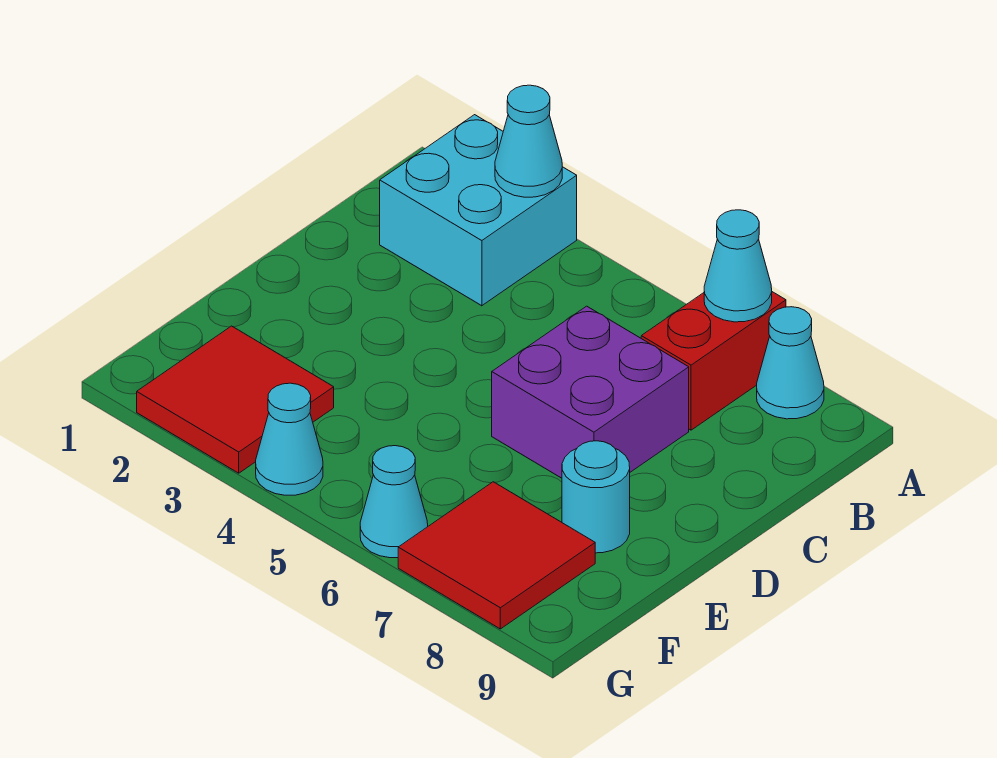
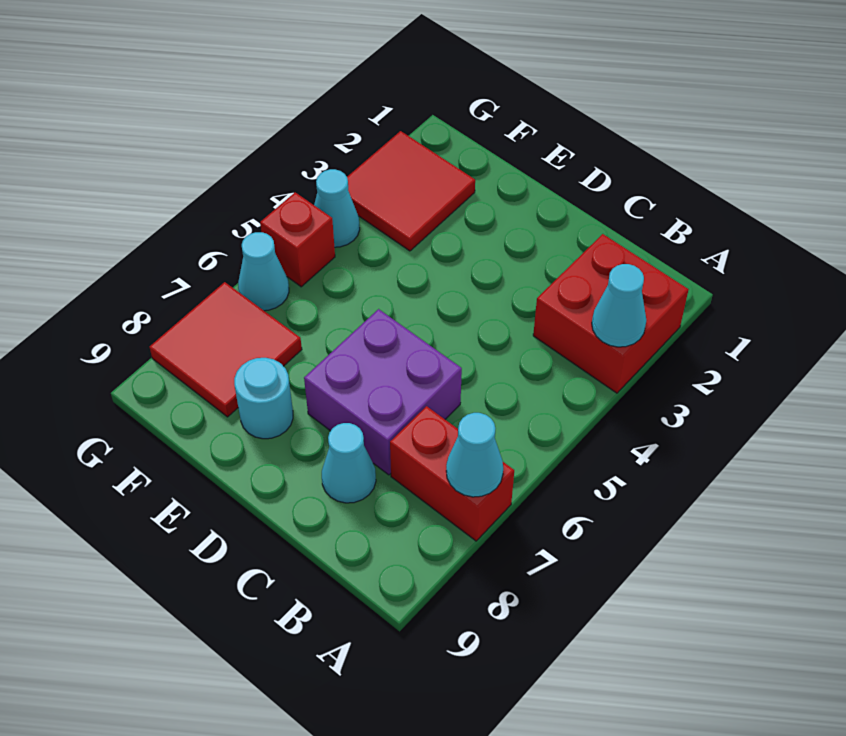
cyan brick A2:B3 level 1 -> red brick A2:B3 level 1
cyan cone A8 level 1 -> cyan cone C8 level 1
none -> red brick G5 level 1

